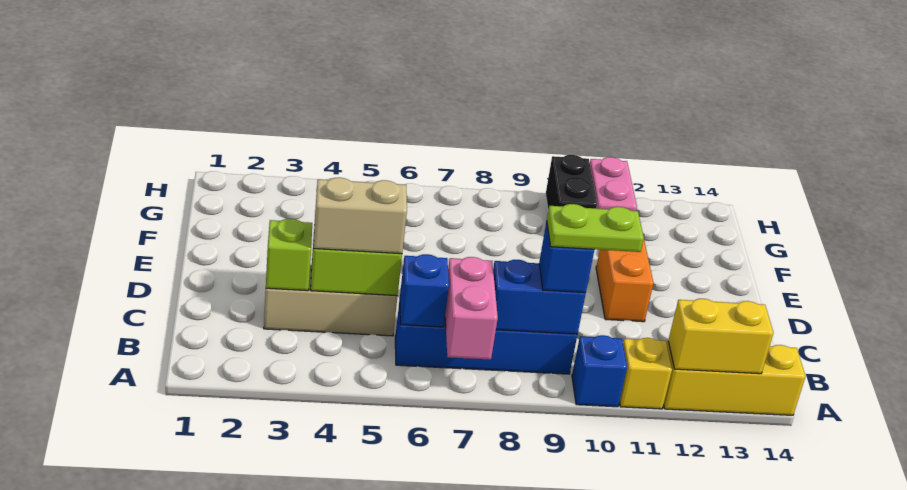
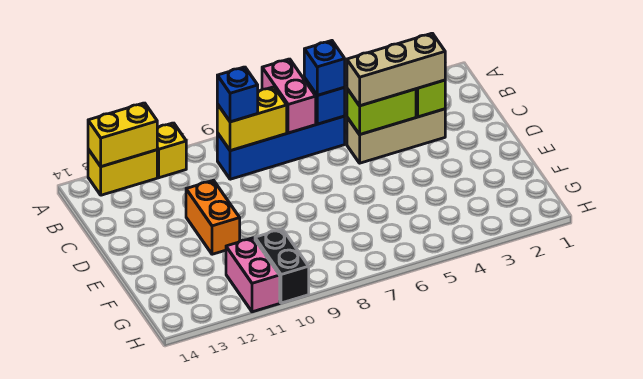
blue brick A10 level 1 -> blue brick B6 level 3
yellow brick A12:A14 level 1 -> yellow brick A12:A13 level 1
blue brick B8:B9 level 2 -> yellow brick B8:B9 level 2
lime plate B9:B10 level 4 -> none
tan brick C4:C5 level 3 -> tan brick C3:C5 level 3

